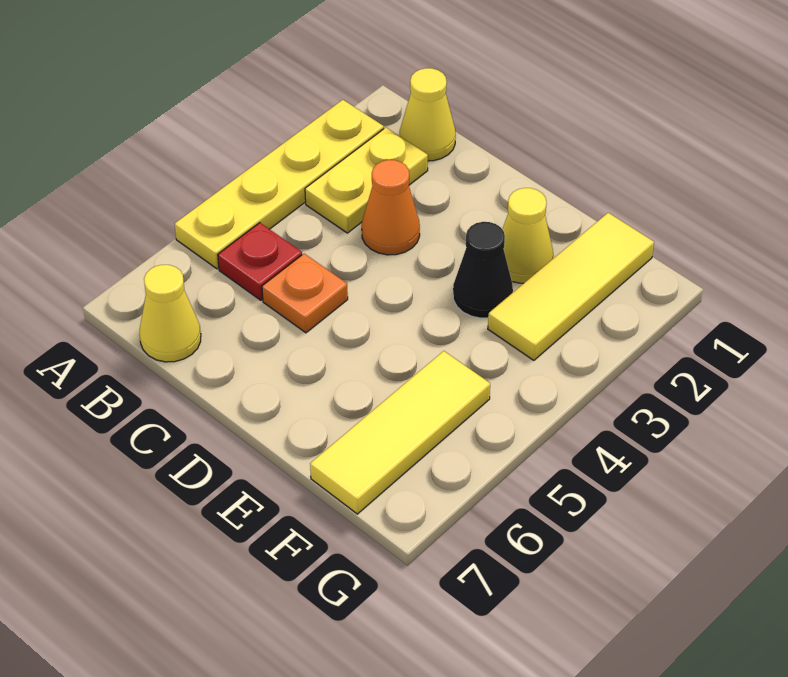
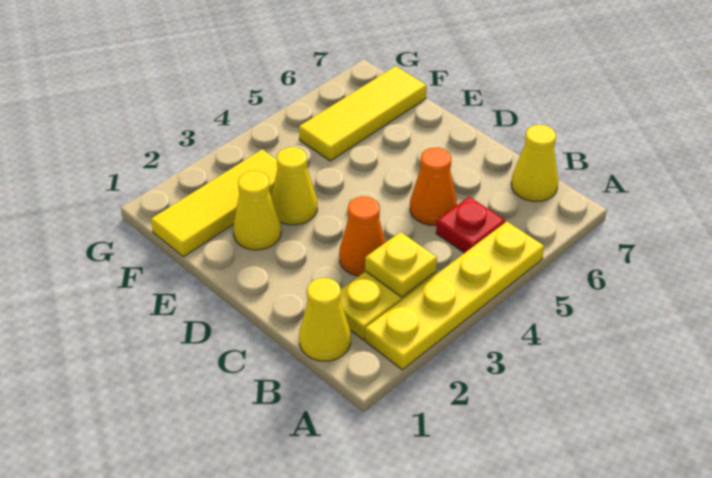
none -> yellow plate B3 level 2
orange plate C5 level 1 -> orange cone C5 level 1
black cone E3 level 1 -> yellow cone E3 level 1

